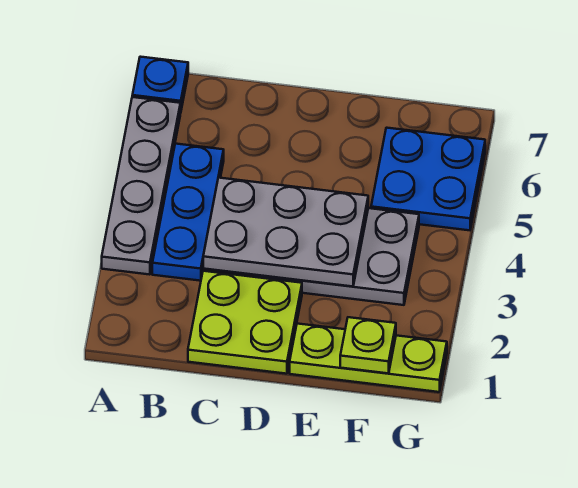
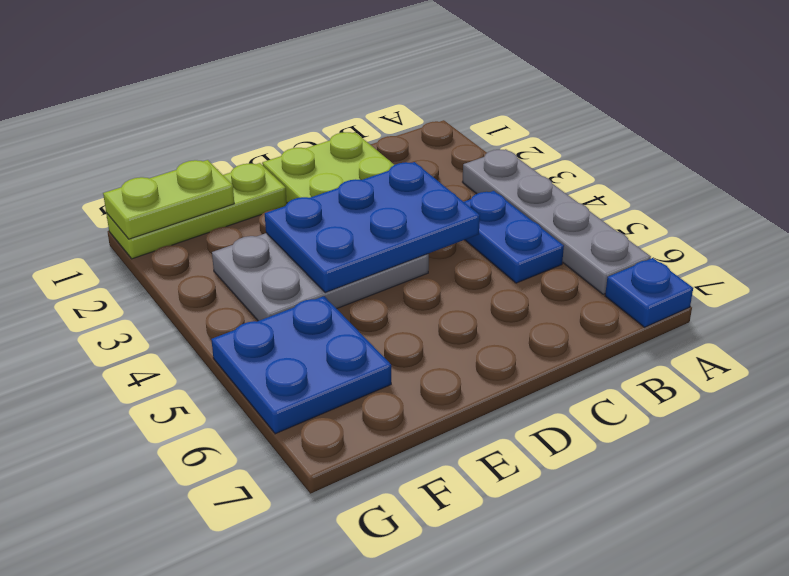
blue plate B3:B5 level 1 -> blue plate B4:B5 level 1
grey plate C3:E4 level 2 -> blue plate C3:E4 level 2
lime plate F1 level 2 -> lime plate F1:G1 level 2

